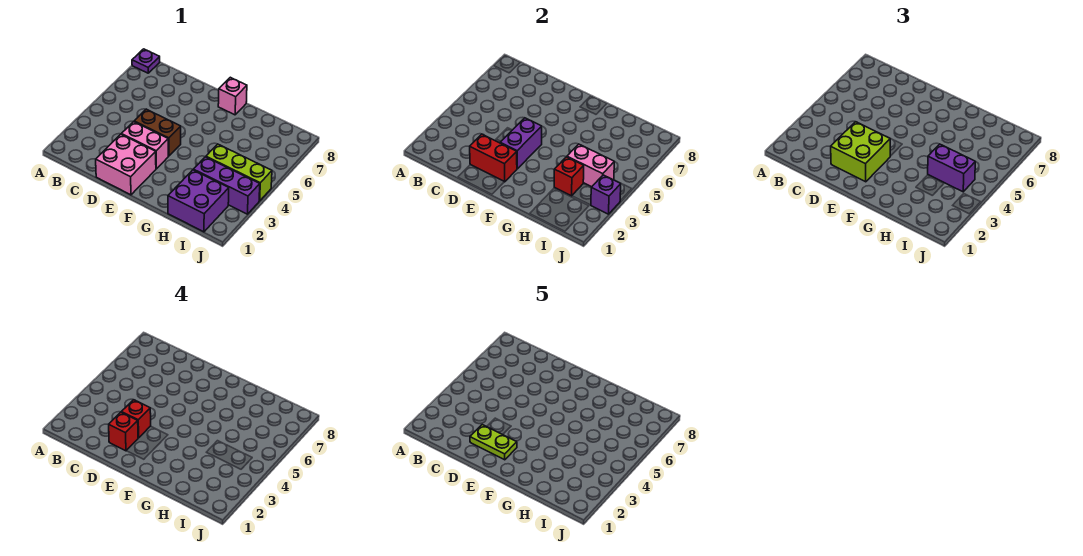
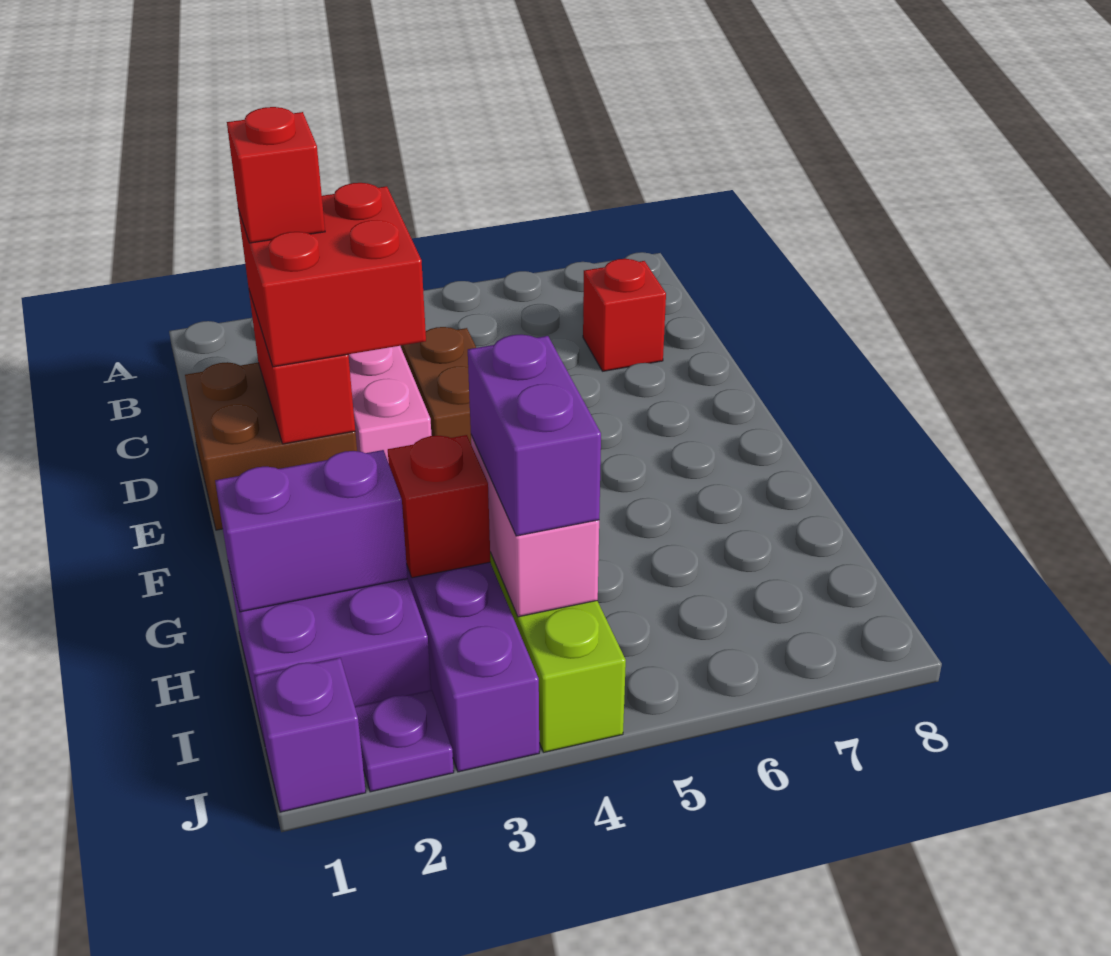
purple plate A8 level 1 -> purple plate J2 level 1
pink brick D1:E2 level 1 -> brown brick D1:E2 level 1
lime brick D2:E3 level 3 -> red brick D2:E3 level 3
lime plate D2:E2 level 5 -> none
red brick D3 level 4 -> red brick C7 level 1
purple brick E3:E4 level 2 -> purple brick H1:H2 level 2
pink brick F8 level 1 -> none
purple brick J3 level 2 -> purple brick J1 level 1

